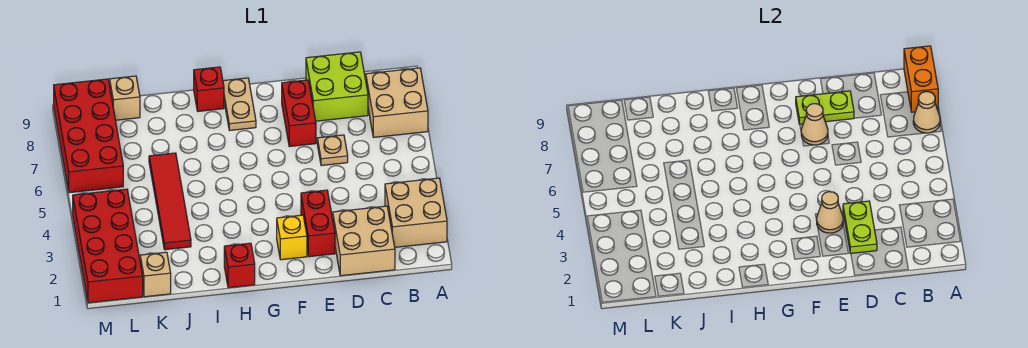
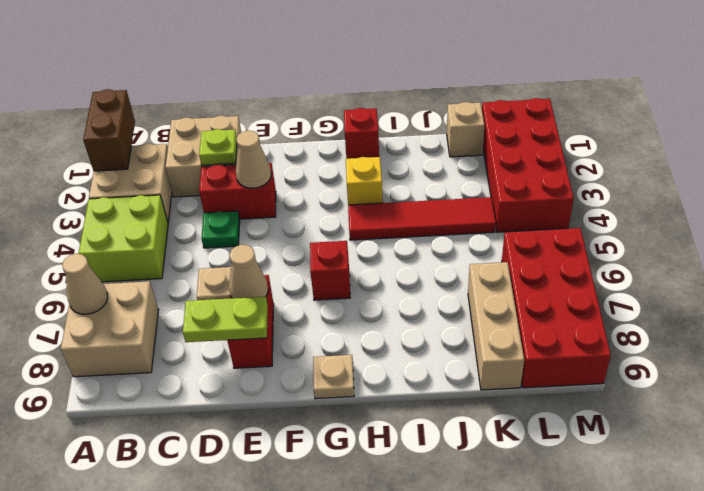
none -> brown brick A1:A2 level 2
orange brick A8:A9 level 2 -> none
lime brick C8:D9 level 1 -> lime brick A4:B5 level 1
lime plate D2:D3 level 2 -> lime plate D2 level 2
none -> green plate D4 level 1
red brick E2:E3 level 1 -> red brick D3:E3 level 1
yellow brick F2 level 1 -> yellow brick H3 level 1
tan plate G8:G9 level 1 -> tan plate G9 level 1
red brick H9 level 1 -> red brick G6 level 1
red tile J3:J6 level 1 -> red tile H4:K4 level 1
tan brick K9 level 1 -> tan brick K7:K9 level 1

